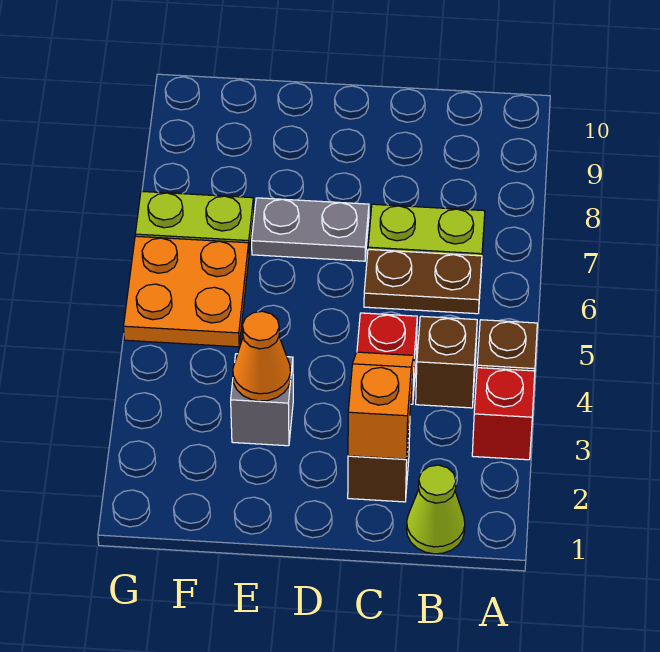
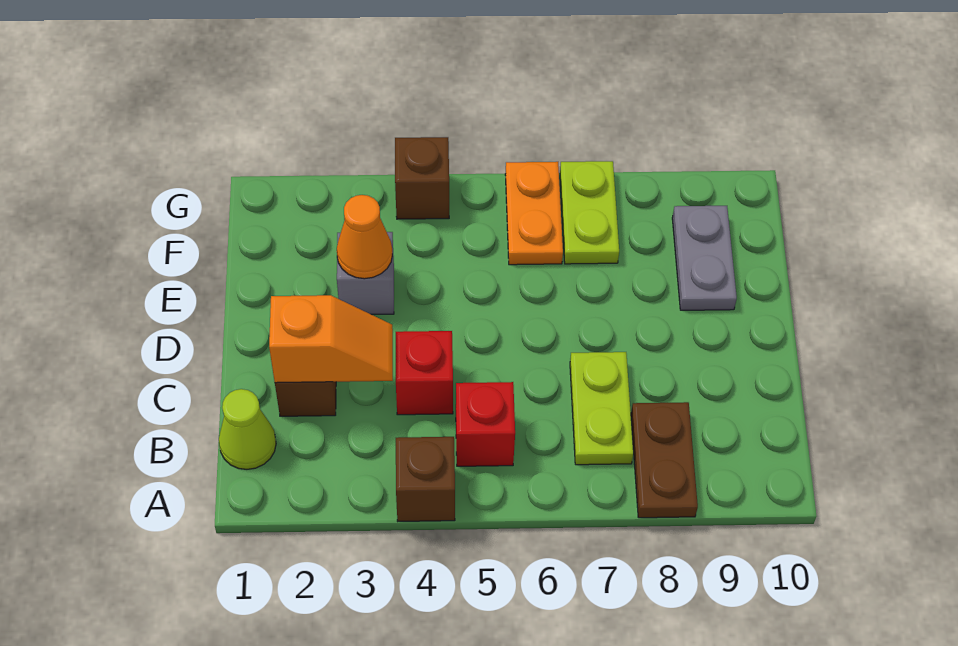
red brick A3 level 1 -> red brick B5 level 1
brown brick B4 level 1 -> brown brick G4 level 1
brown plate B6:C6 level 1 -> brown plate A8:B8 level 1
grey plate D7:E7 level 1 -> grey plate E9:F9 level 1
orange plate F5:G6 level 1 -> orange plate F6:G6 level 1

